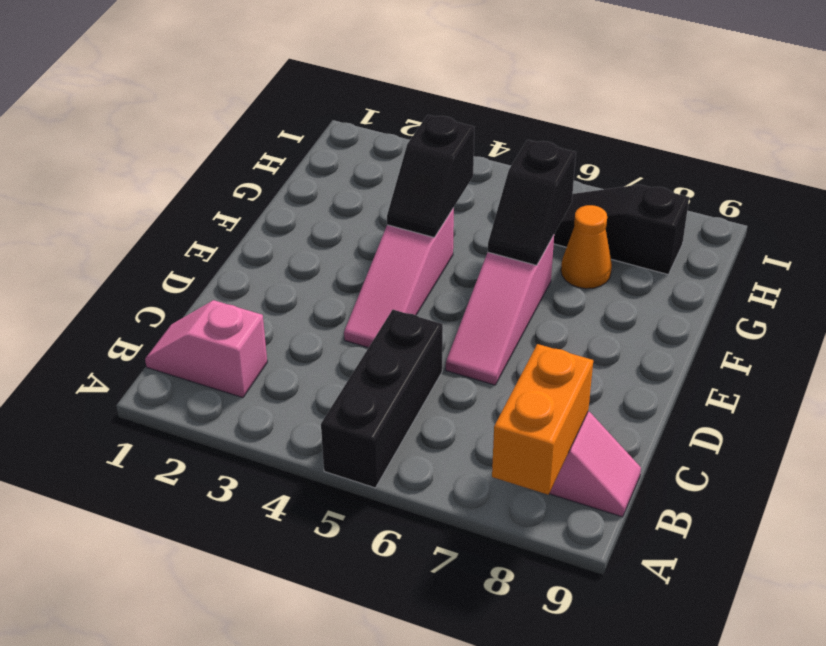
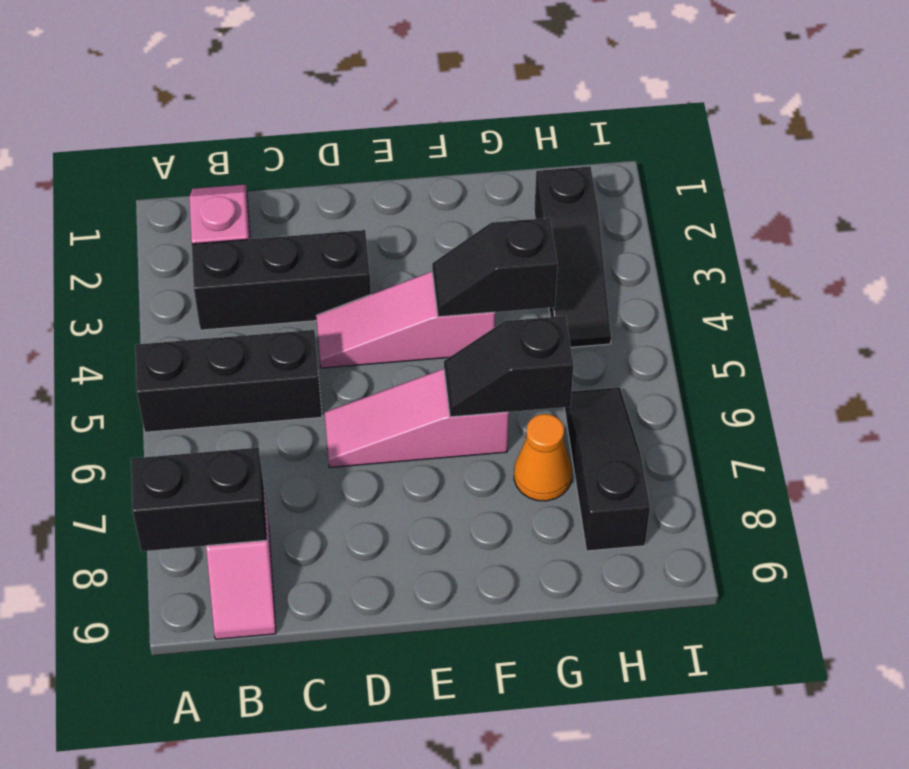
orange brick A8:B8 level 2 -> black brick A8:B8 level 2
none -> black brick B3:D3 level 1
none -> black slope H2:H4 level 1 top 2

